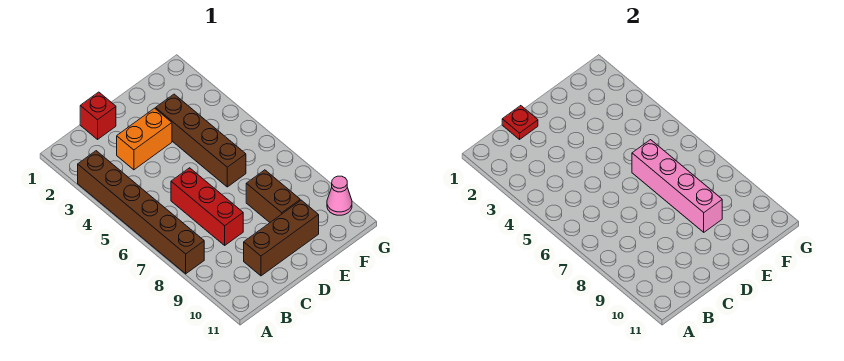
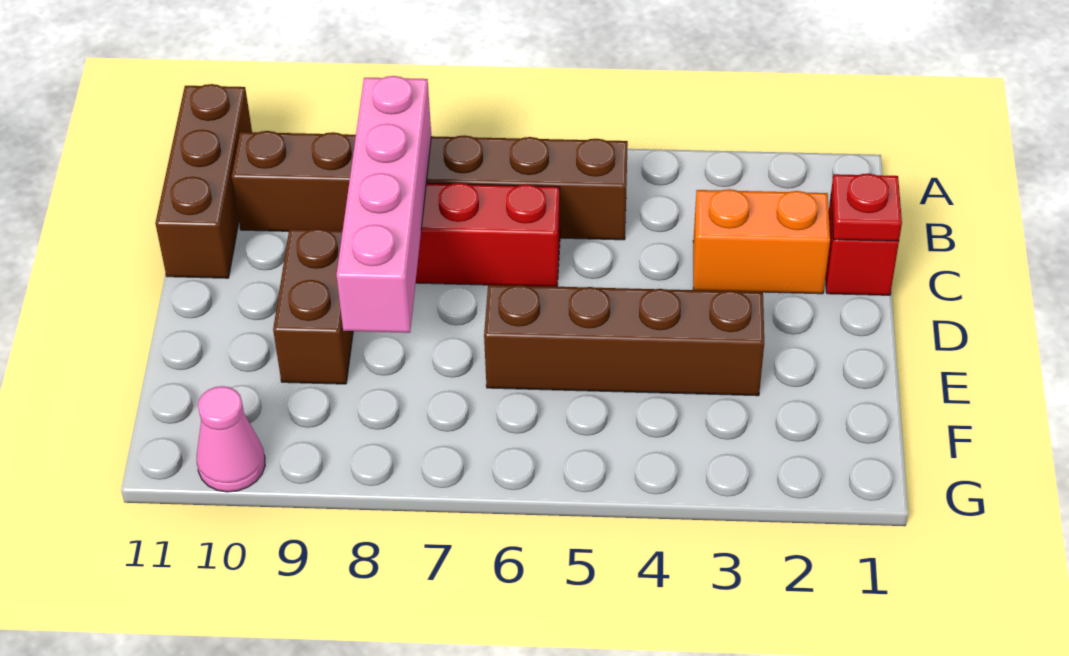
brown brick A3:A8 level 1 -> brown brick B5:B10 level 1
orange brick C3:D3 level 1 -> orange brick C2:C3 level 1
brown brick C10:E10 level 1 -> brown brick A11:C11 level 1
pink brick E6:E9 level 2 -> pink brick B8:E8 level 2
brown brick E8:E9 level 1 -> brown brick D9:E9 level 1

